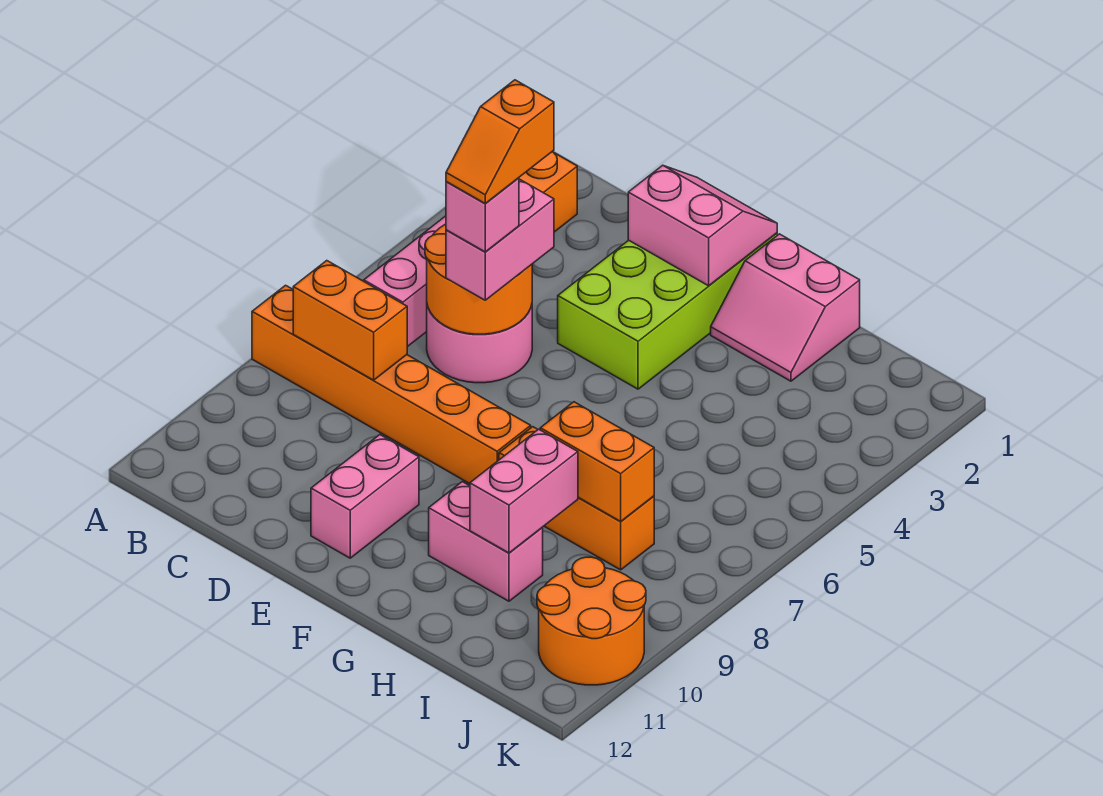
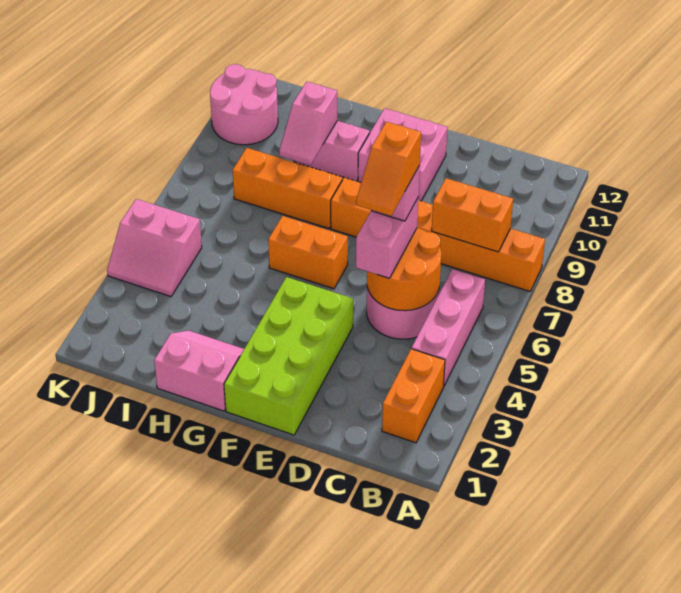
orange slope D5:D6 level 5 top 5 -> orange slope D5:D6 level 5 top 6
pink slope E1:F2 level 2 top 2 -> pink slope J4:K5 level 1 top 5
pink brick E10:E11 level 1 -> pink brick E10:F11 level 1
orange brick H8:I8 level 2 -> orange brick F6:G6 level 1
pink brick H9:H10 level 2 -> pink slope H9:H10 level 2 top 10
orange round brick J10:K11 level 1 -> pink round brick J10:K11 level 1

